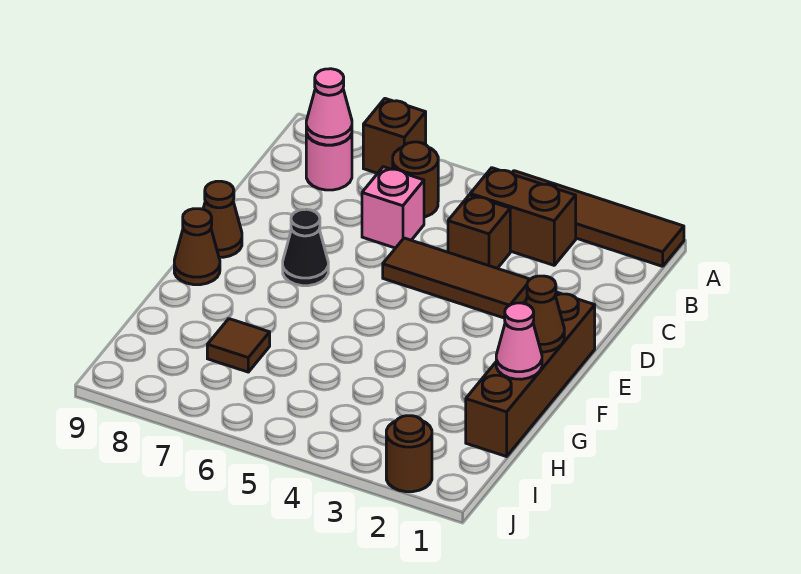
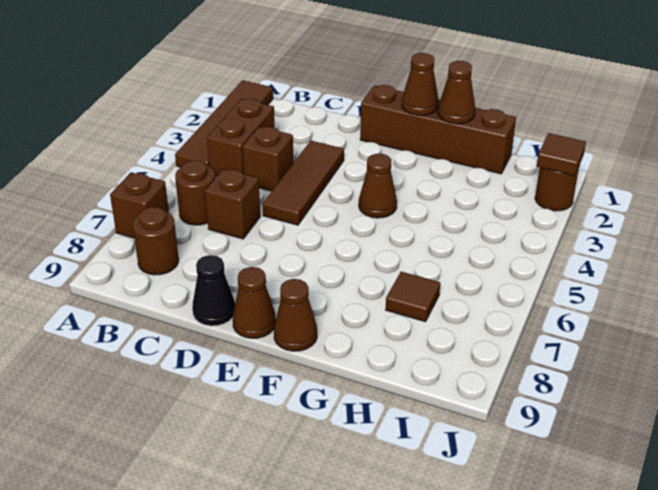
pink round brick B8 level 1 -> brown round brick B8 level 1
pink cone B8 level 2 -> none
pink brick C6 level 1 -> brown brick C6 level 1
black cone E7 level 1 -> black cone D9 level 1
none -> brown cone F4 level 1
pink cone G1 level 2 -> brown cone G1 level 2
none -> brown tile J2 level 2

